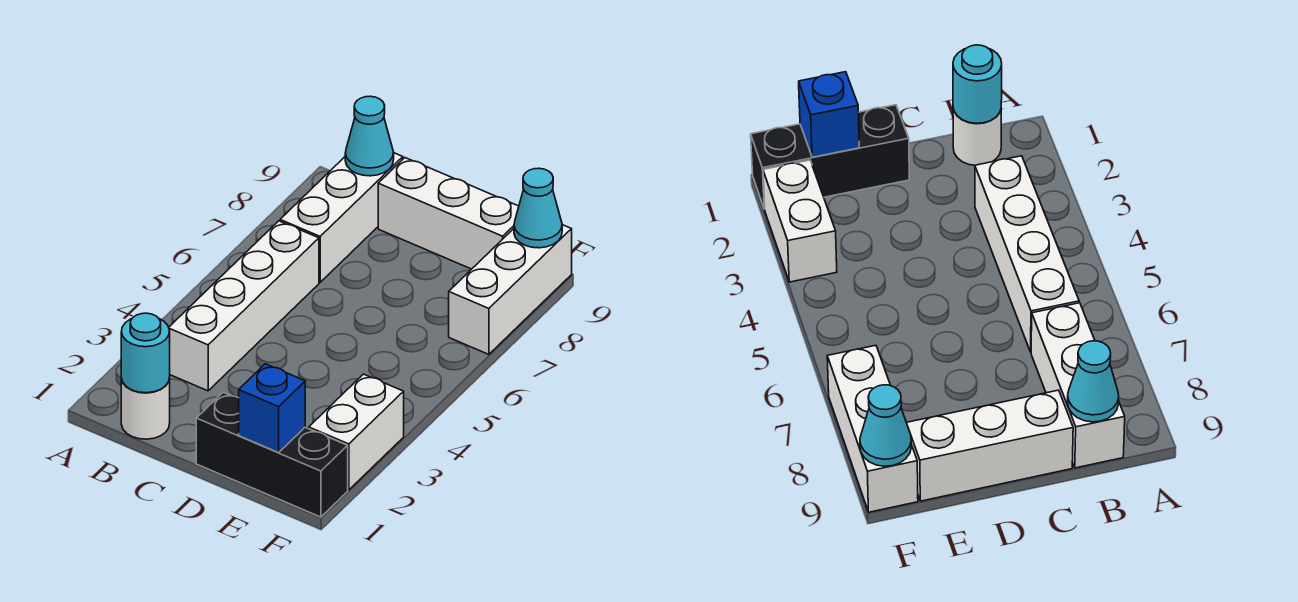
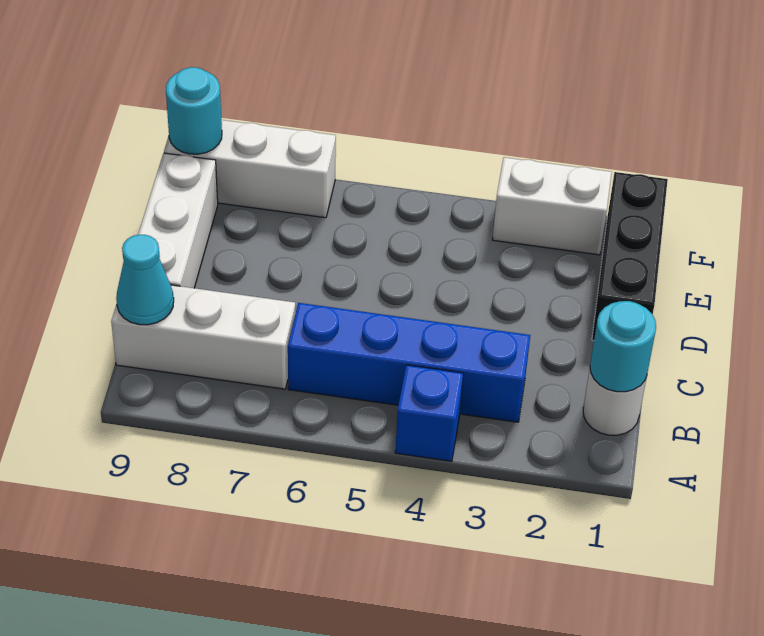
white brick B3:B6 level 1 -> blue brick B3:B6 level 1
blue brick E1 level 2 -> blue brick A4 level 1
cyan cone F9 level 2 -> cyan round brick F9 level 2

